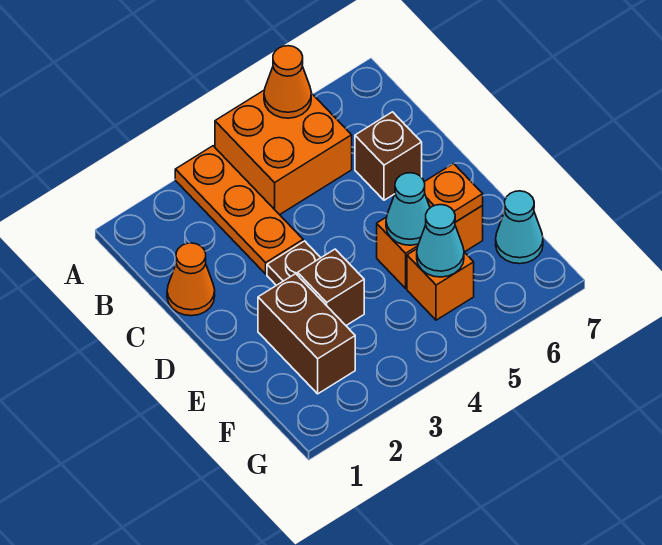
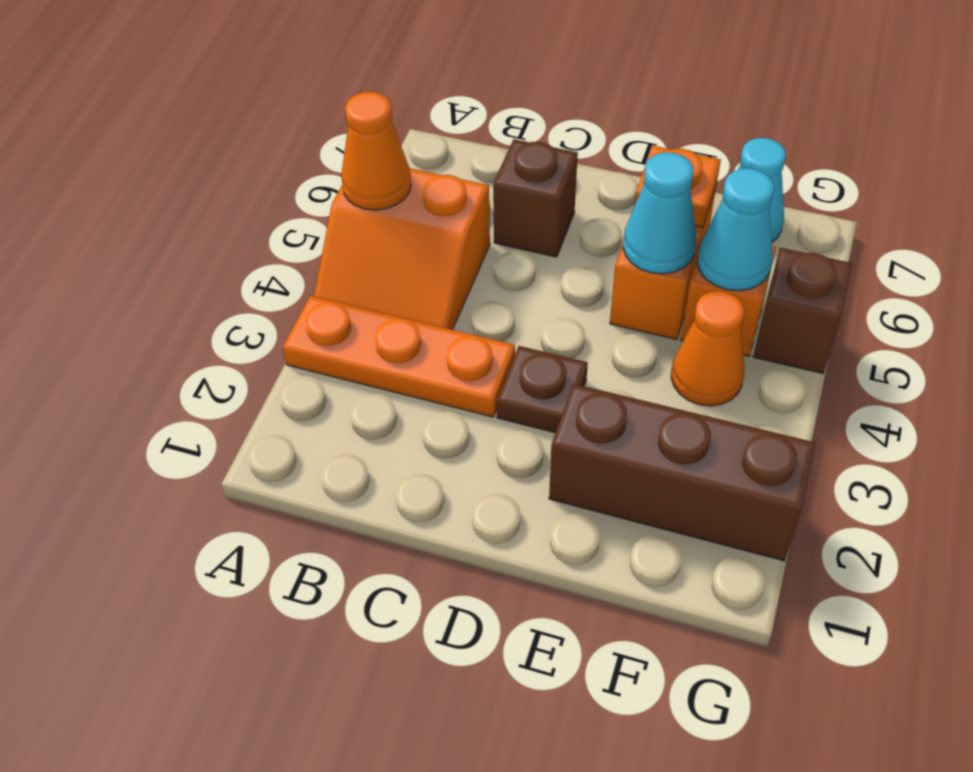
orange brick A4:B5 level 1 -> orange slope A4:B5 level 1 top 5
orange cone C1 level 1 -> orange cone F4 level 1
brown brick E2:F2 level 1 -> brown brick E2:G2 level 1
brown brick E3 level 1 -> brown brick G5 level 1

